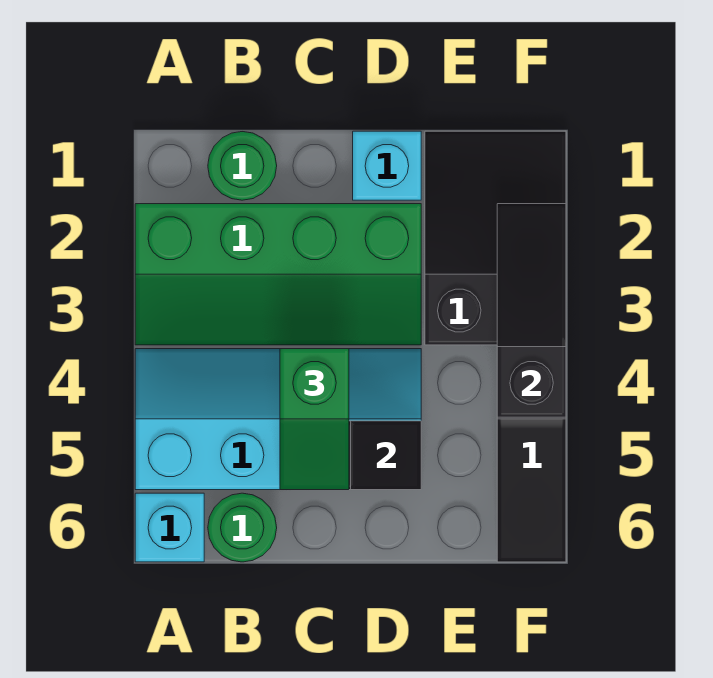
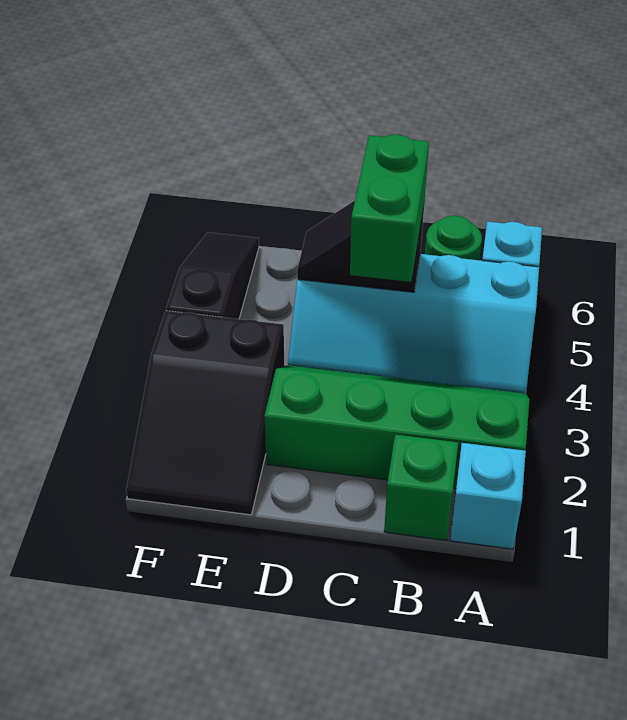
green round brick B1 level 1 -> green brick B1 level 1
green slope C4:C5 level 3 top 4 -> green brick C4:C5 level 3
cyan brick D1 level 1 -> cyan brick A1 level 1
black slope F2:F4 level 2 top 4 -> none

